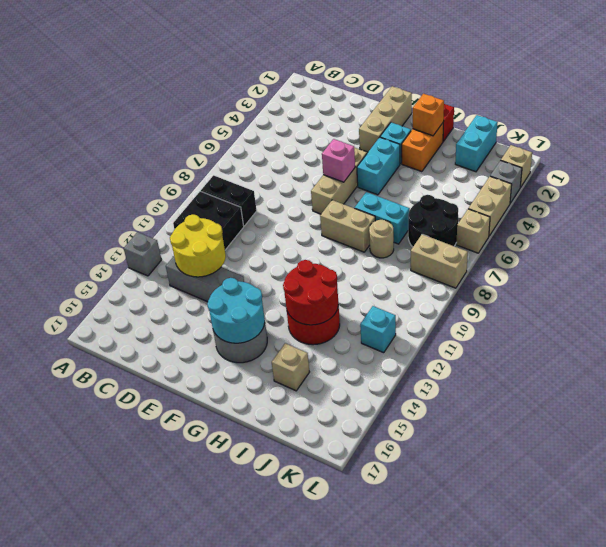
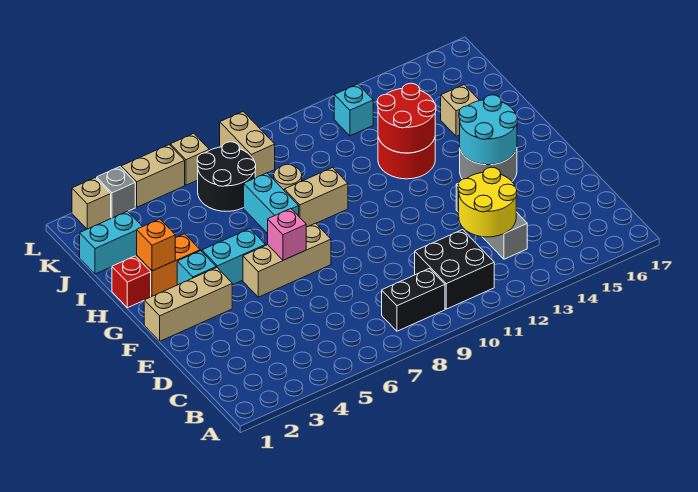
grey brick A13 level 1 -> none
black brick B9:C9 level 1 -> black brick B8:B9 level 1
tan brick G8:H8 level 1 -> tan brick H8:H9 level 1

